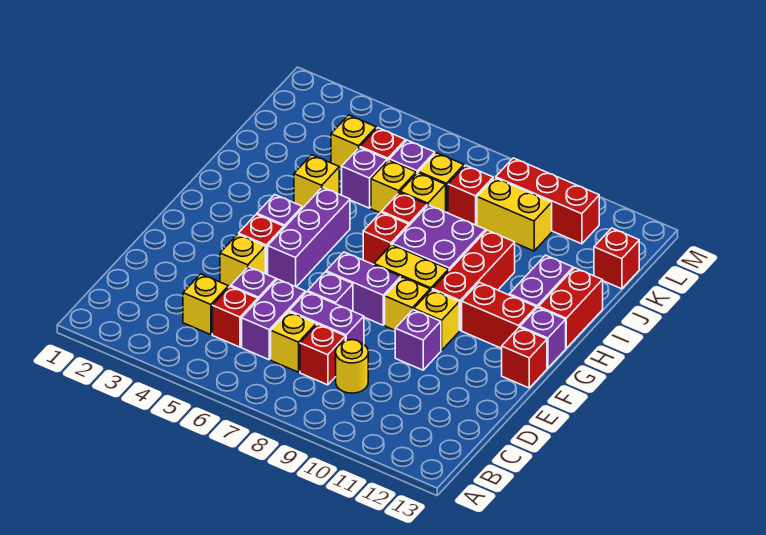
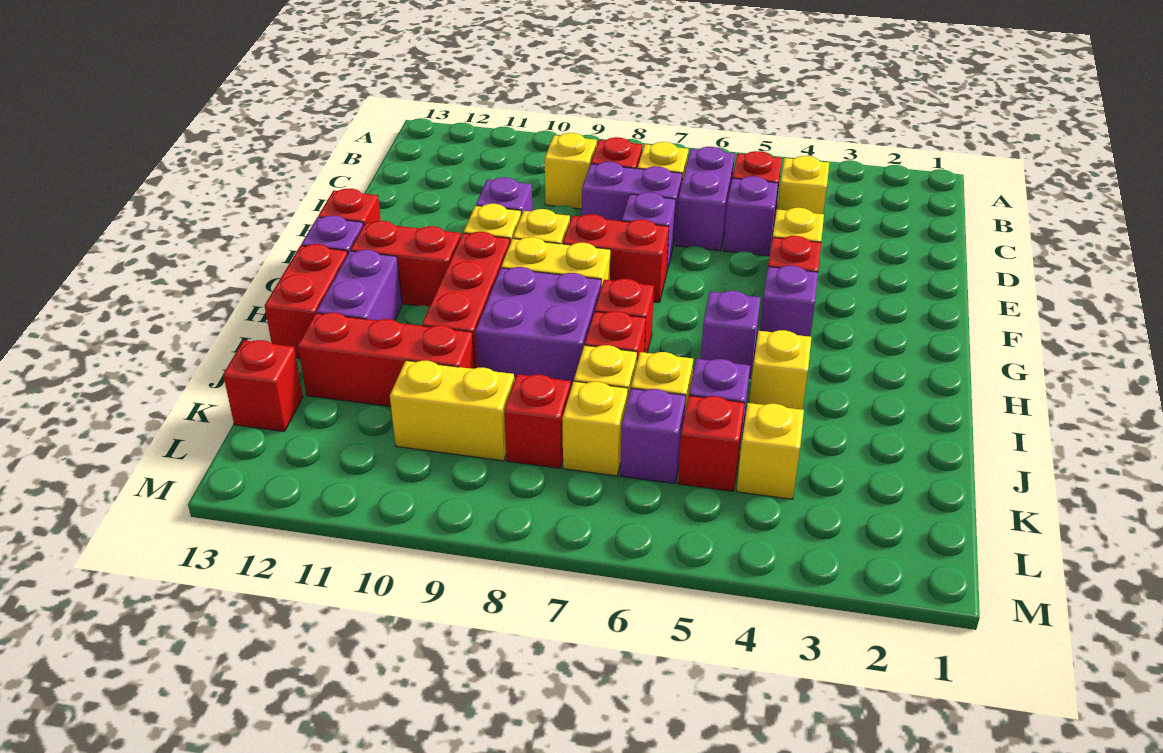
yellow round brick C9 level 1 -> yellow brick C9 level 1
purple brick F5:H5 level 1 -> purple brick H5 level 1
purple brick F7:F8 level 1 -> red brick F7:F8 level 1
red brick L9:L11 level 1 -> red brick J10:J12 level 1

